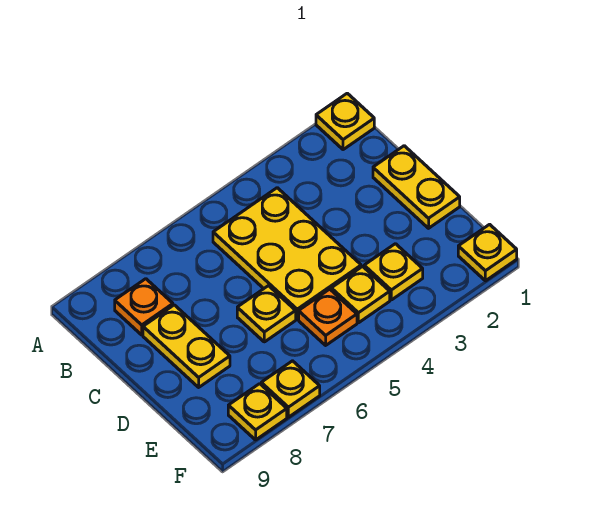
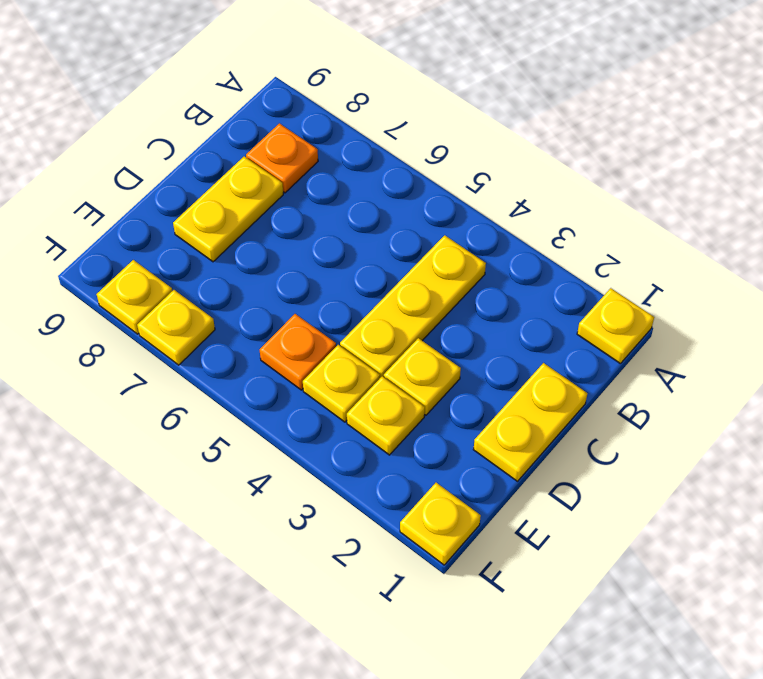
yellow plate B4:D5 level 1 -> yellow plate B4:D4 level 1
yellow plate D6 level 1 -> yellow plate D3 level 1

